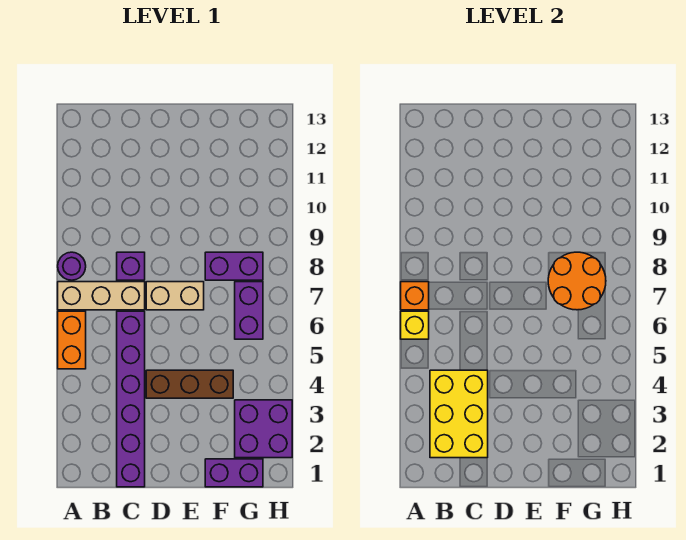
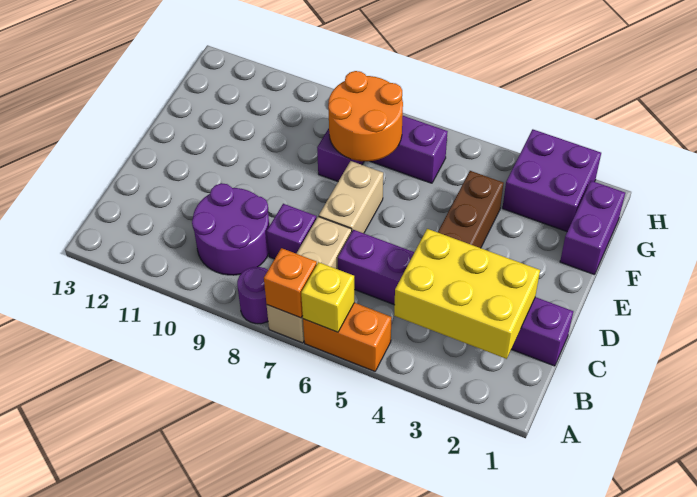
none -> purple round brick B9:C10 level 1

